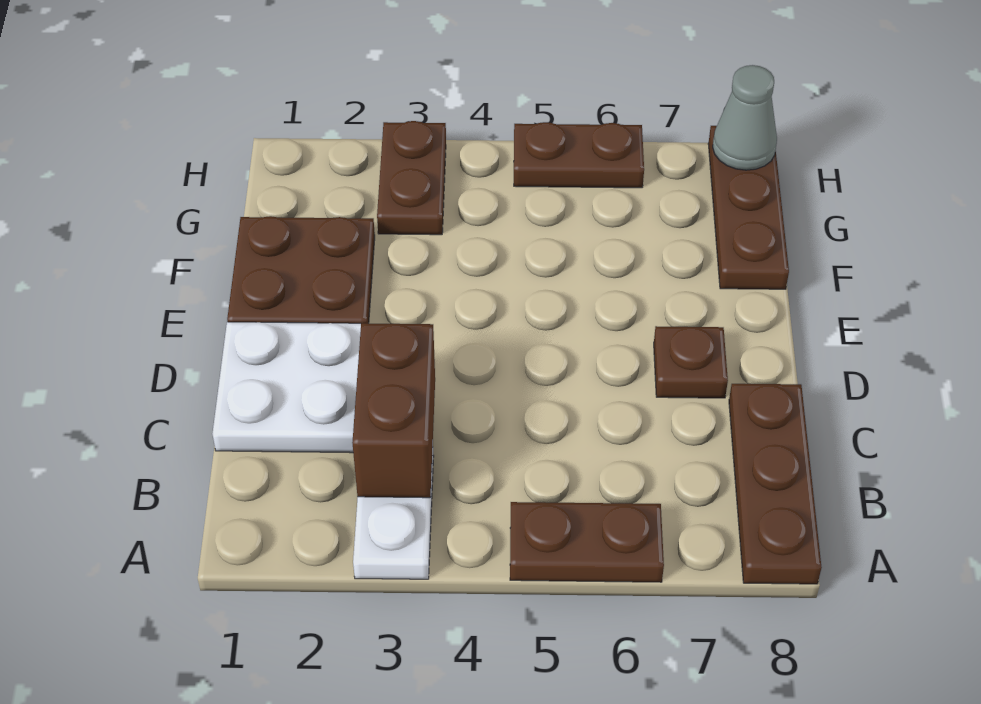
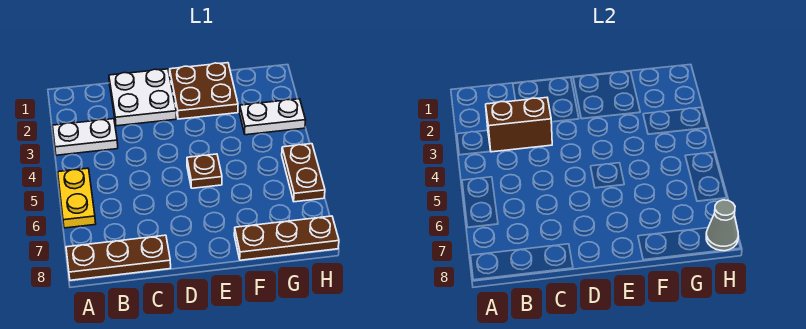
brown plate A5:A6 level 1 -> yellow plate A5:A6 level 1
brown plate D7 level 1 -> brown plate E5 level 1
brown plate G3:H3 level 1 -> white plate G3:H3 level 1

